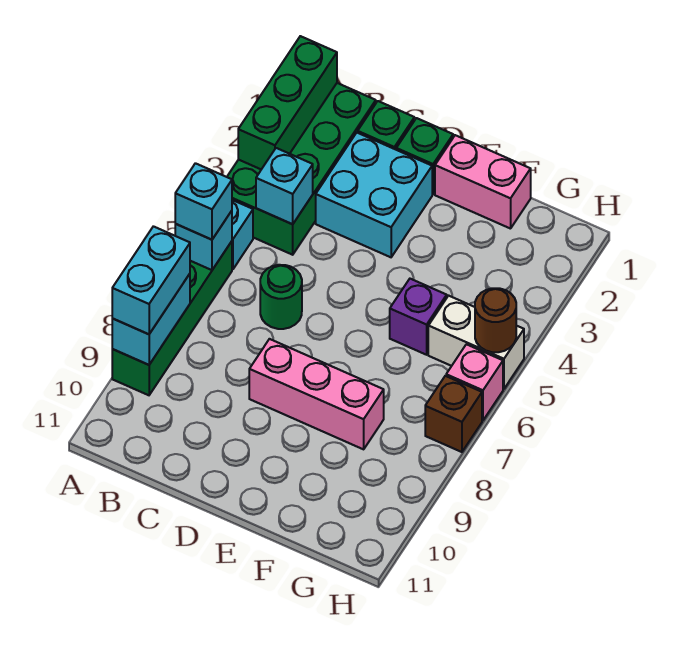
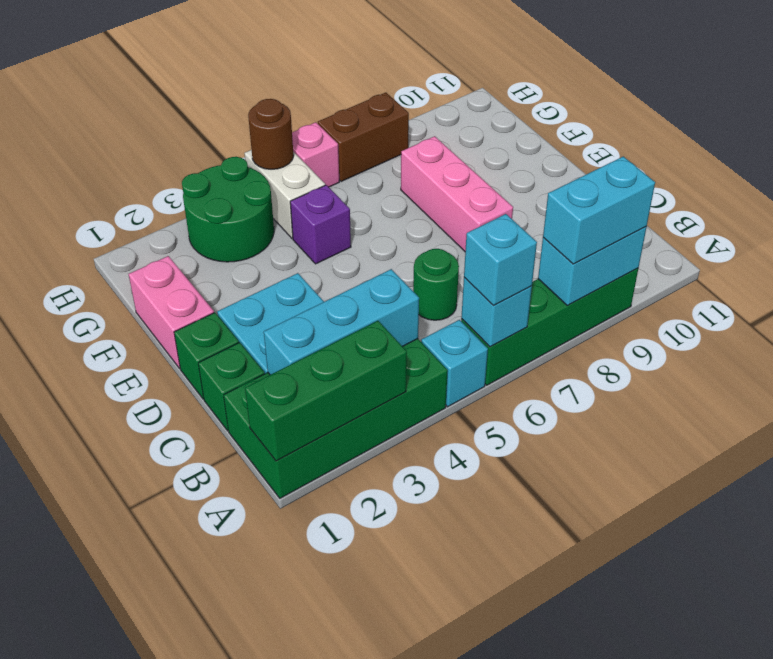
cyan brick B4 level 2 -> cyan brick B2:B4 level 2
none -> green round brick G3:H4 level 1
brown brick H7 level 1 -> brown brick H7:H8 level 1

